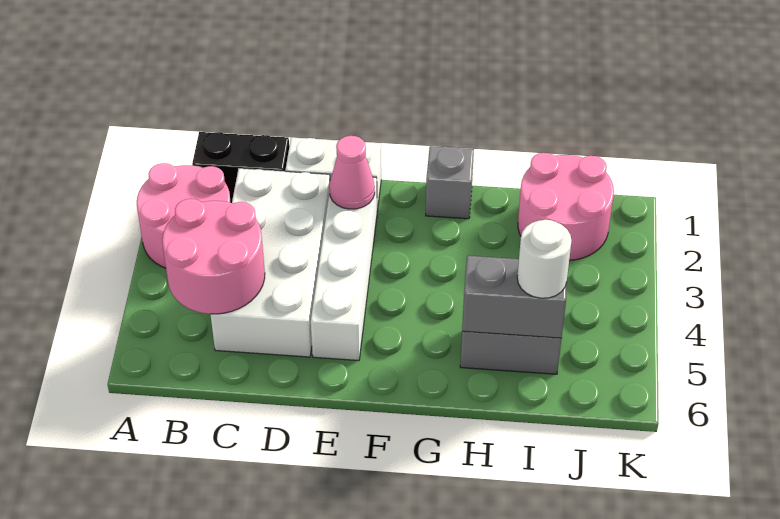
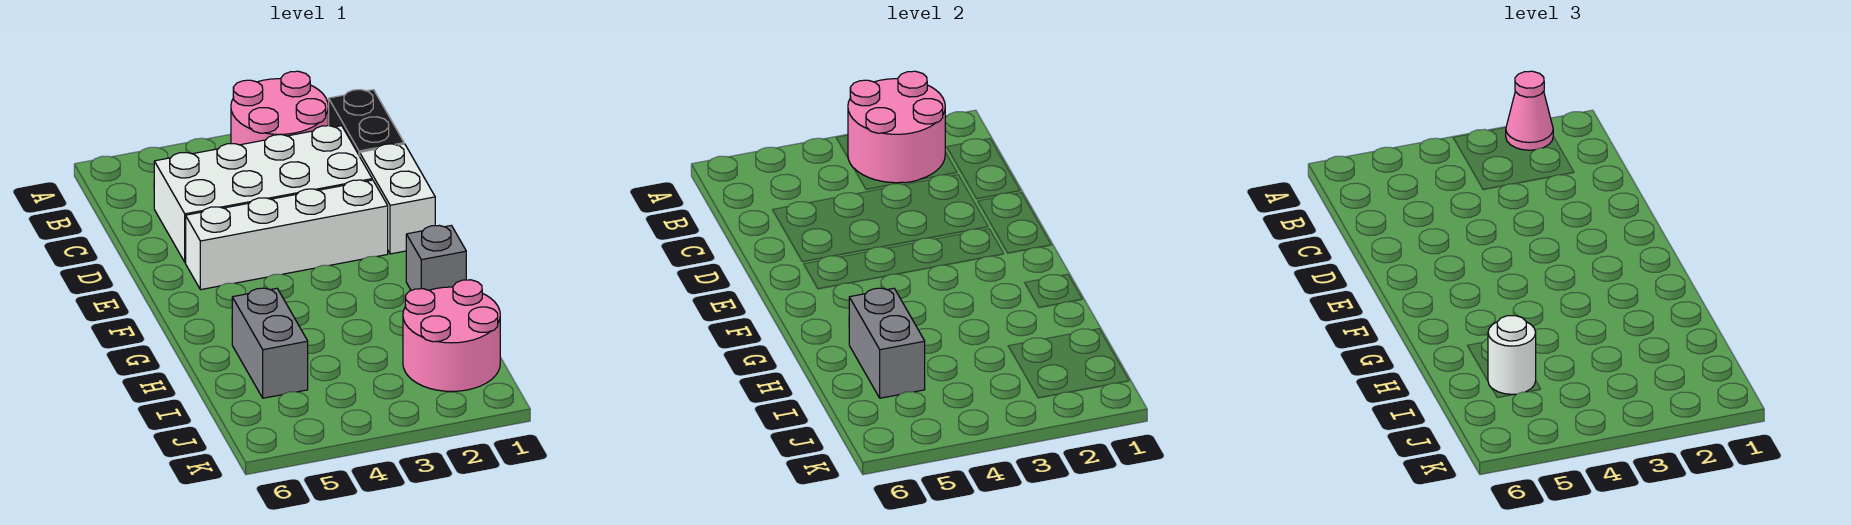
pink round brick B4:C5 level 2 -> pink round brick A2:B3 level 2
pink cone E2 level 2 -> pink cone A2 level 3

